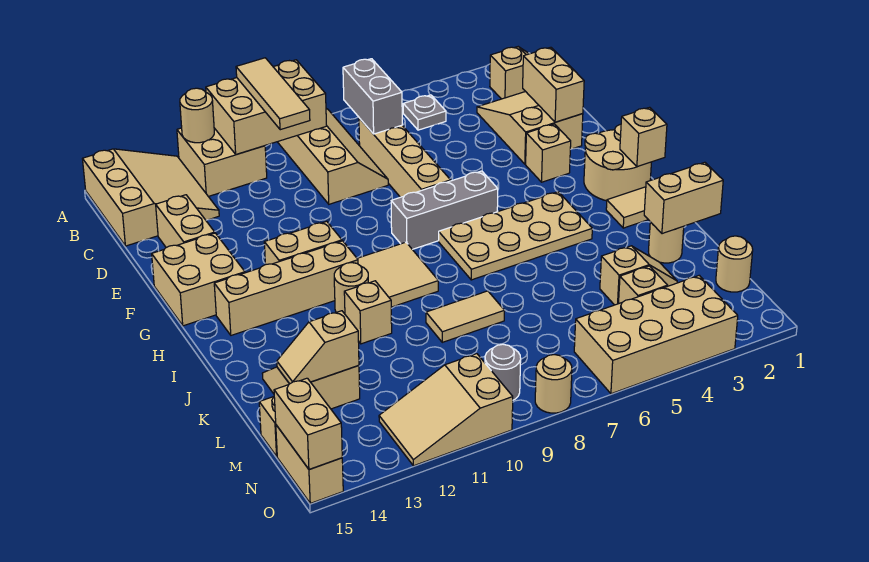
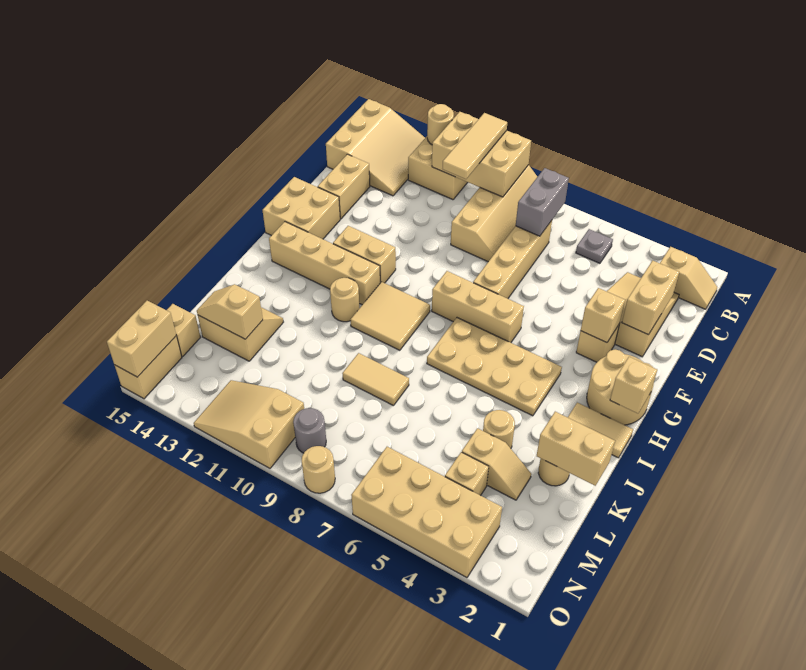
grey brick G6:G8 level 1 -> tan brick G6:G8 level 1
tan brick J11 level 1 -> tan brick F3 level 2
tan round brick M1 level 1 -> tan round brick K4 level 1

